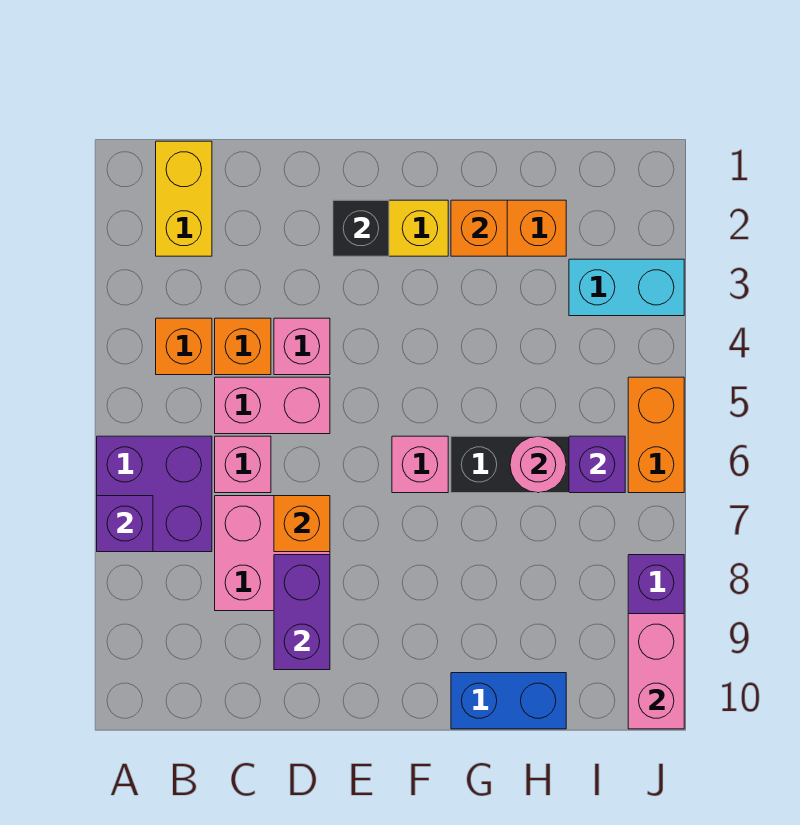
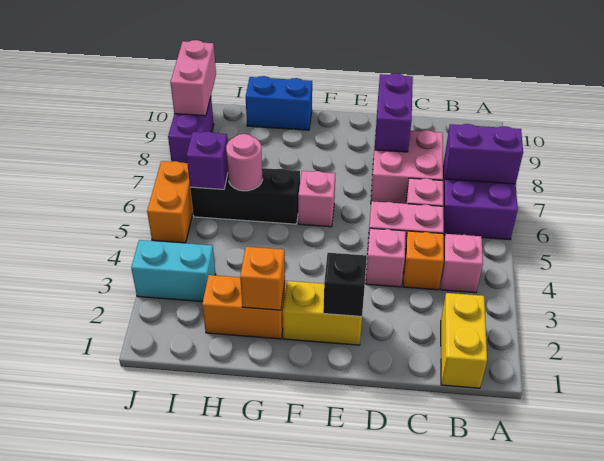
purple brick A7 level 2 -> purple brick A7:B7 level 2
orange brick B4 level 1 -> pink brick B4 level 1
orange brick D7 level 2 -> none

